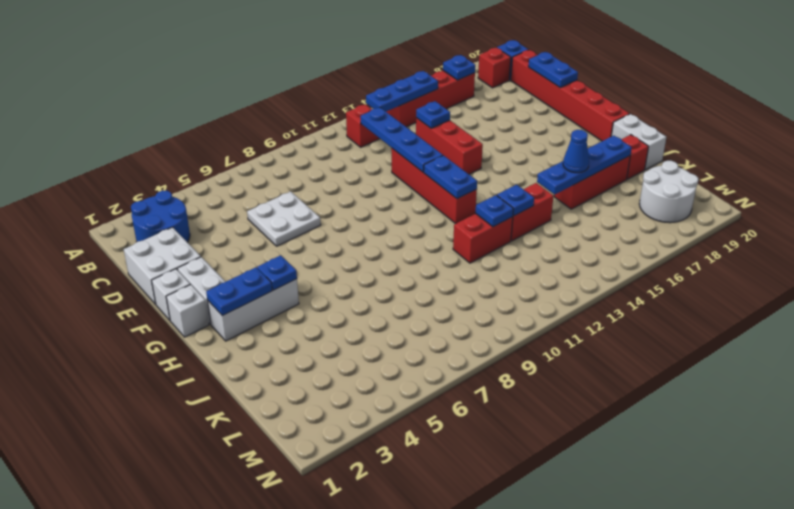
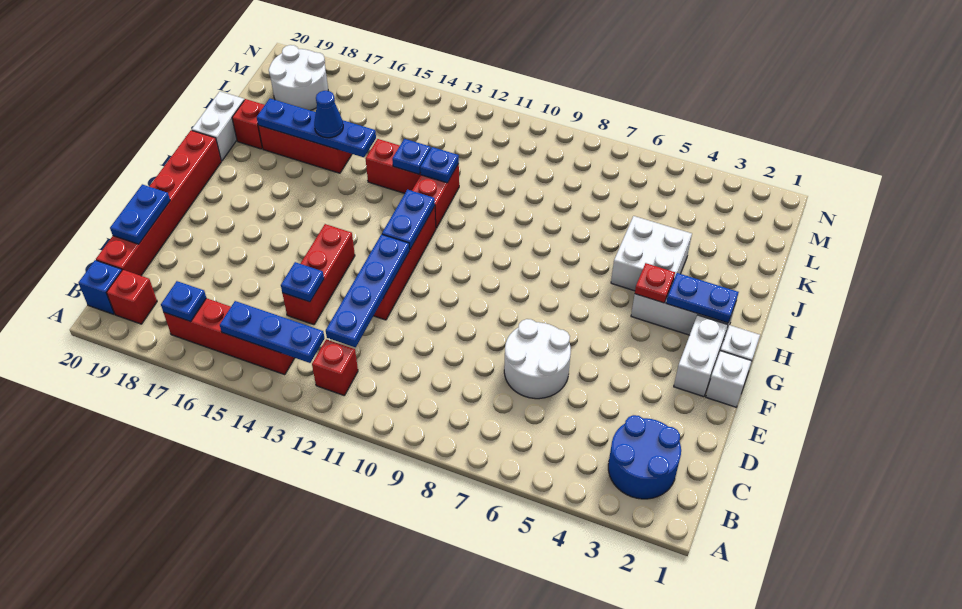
white brick D1:E2 level 1 -> white brick I4:J5 level 1
white plate D6:E7 level 1 -> white round brick D6:E7 level 1
blue plate H4 level 2 -> red plate H4 level 2
red brick J11:J12 level 1 -> red brick I12:J12 level 1

